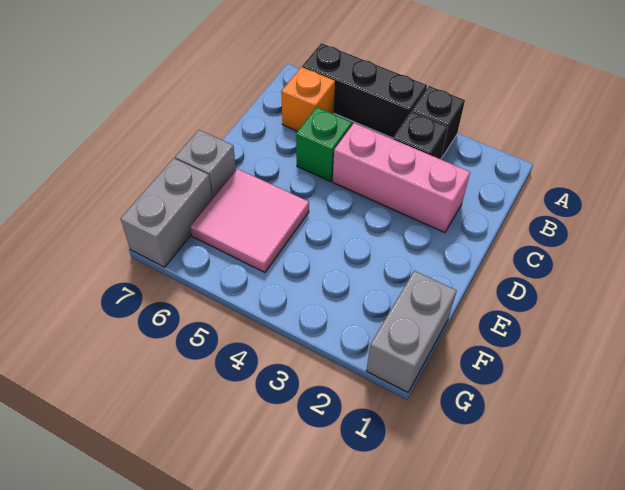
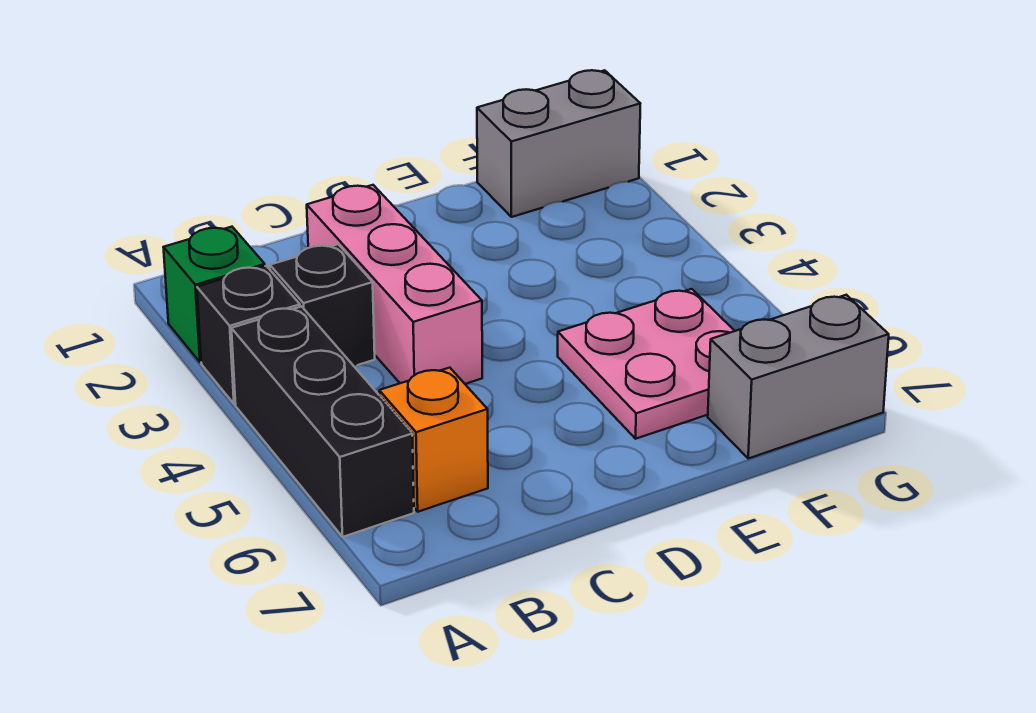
green brick C5 level 1 -> green brick A2 level 1
pink tile E5:F6 level 1 -> pink plate E5:F6 level 1
grey brick E7 level 1 -> none

